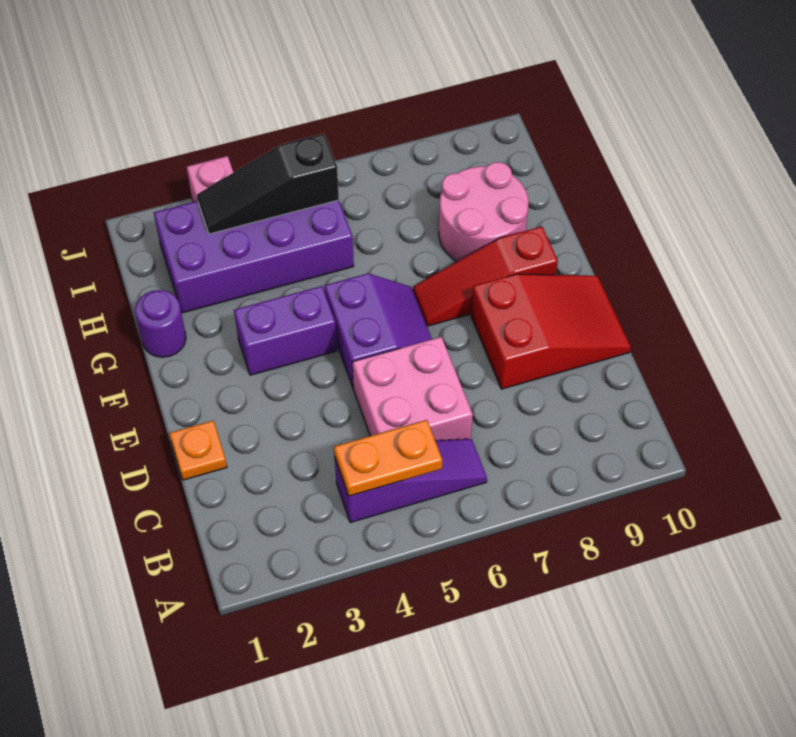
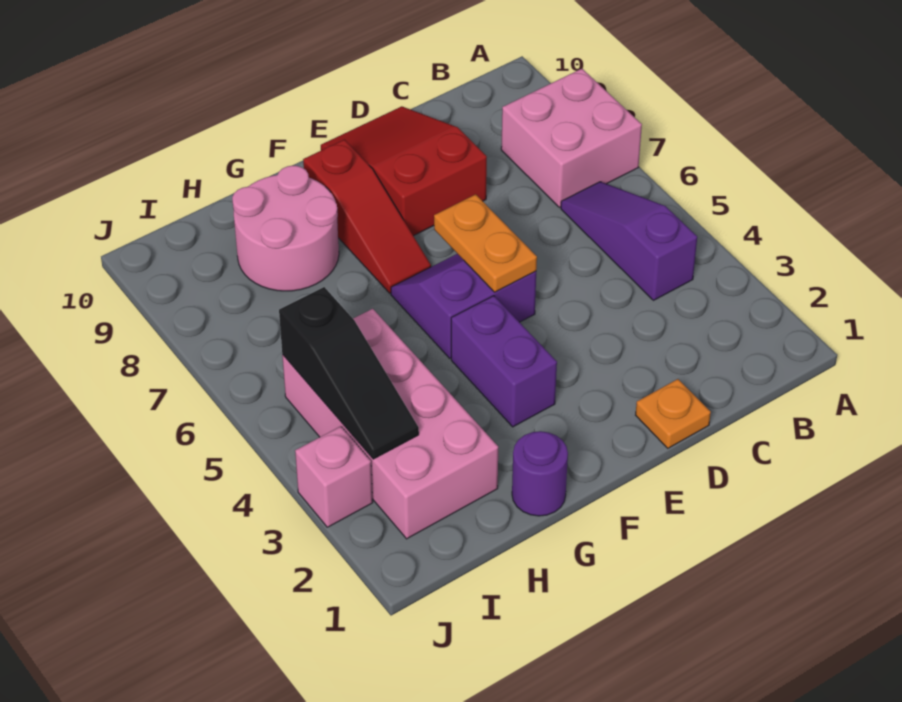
orange plate B4:B5 level 2 -> orange plate E5:E6 level 2
pink brick C5:D6 level 1 -> pink brick A7:B8 level 1
purple brick H2:I5 level 1 -> pink brick H2:I5 level 1

